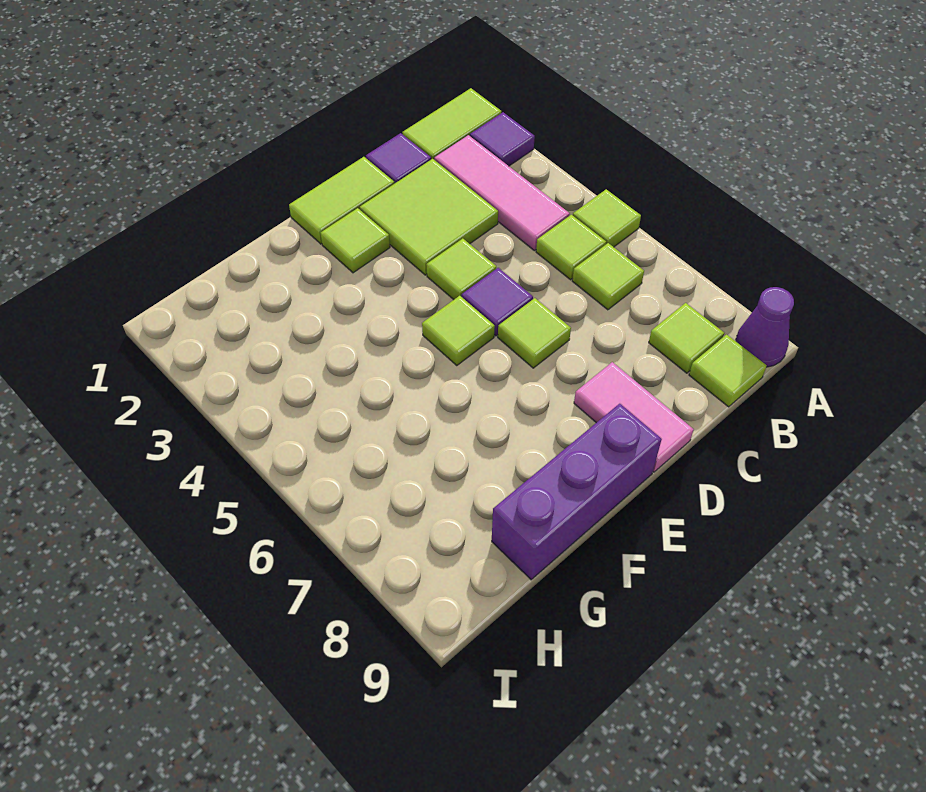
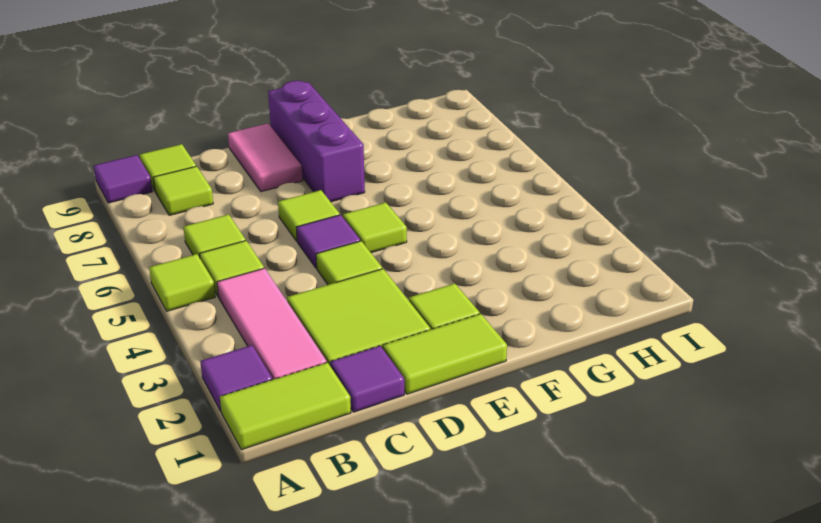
purple cone A9 level 1 -> purple tile A9 level 1
purple brick E9:G9 level 1 -> purple brick E7:E9 level 1

